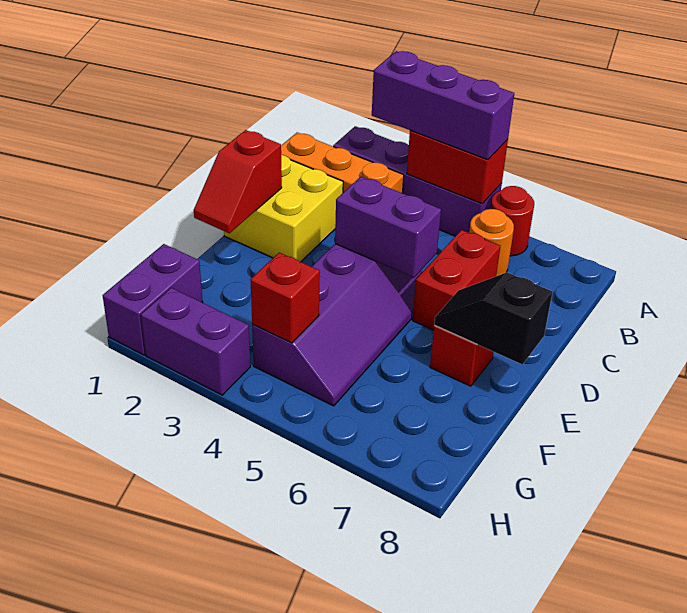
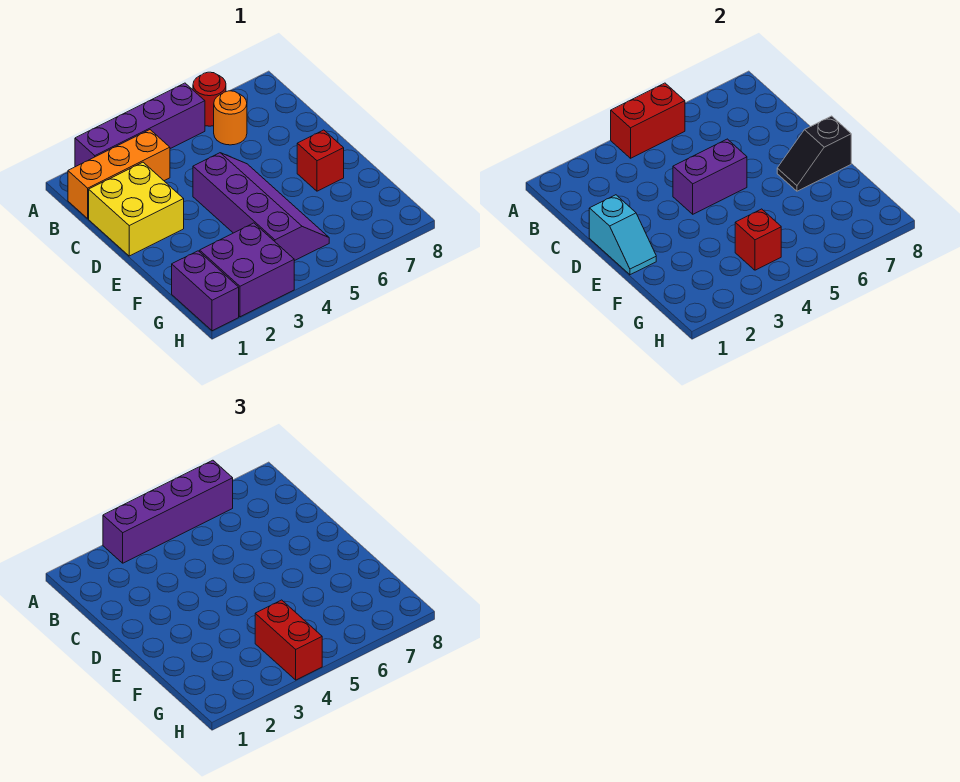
purple brick A3:A5 level 3 -> purple brick A3:A6 level 3
red brick C6:D6 level 1 -> red brick G4:H4 level 3
red slope D1:E1 level 2 top D -> cyan slope D1:E1 level 2 top D
purple brick H2:H3 level 1 -> purple brick G2:H3 level 1

